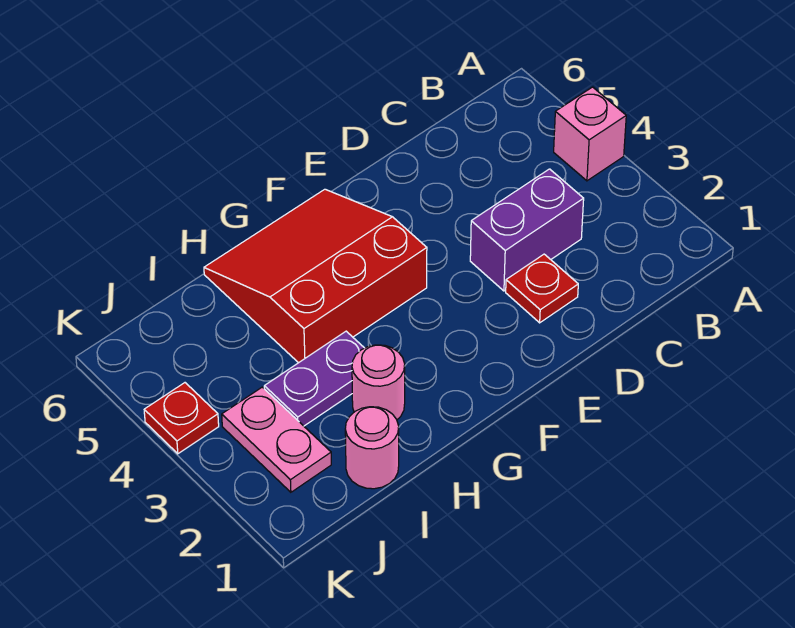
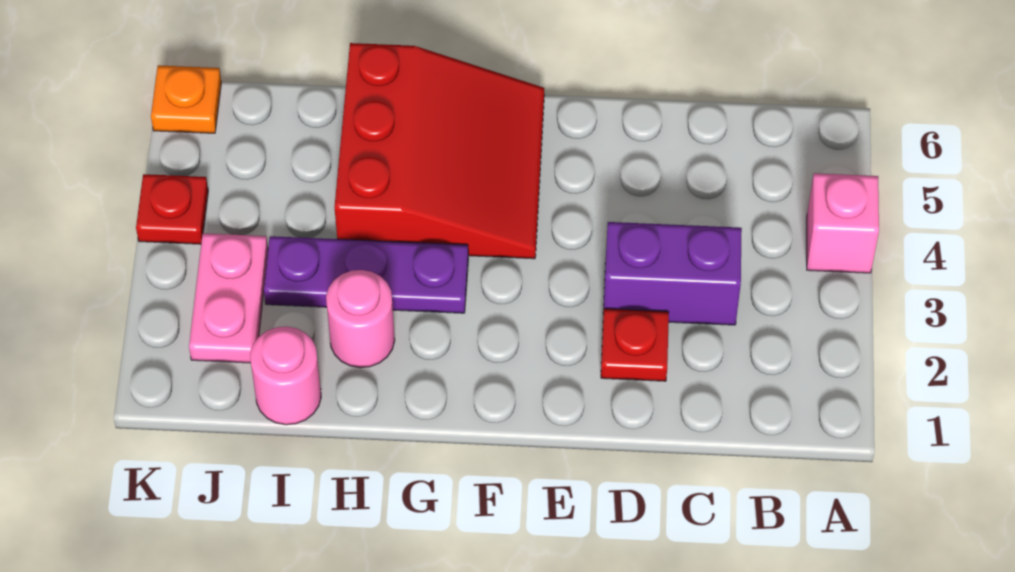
red slope F4:H6 level 1 top 4 -> red slope F4:H6 level 1 top H
purple plate H3:I3 level 1 -> purple plate G3:I3 level 1
none -> orange plate K6 level 1

